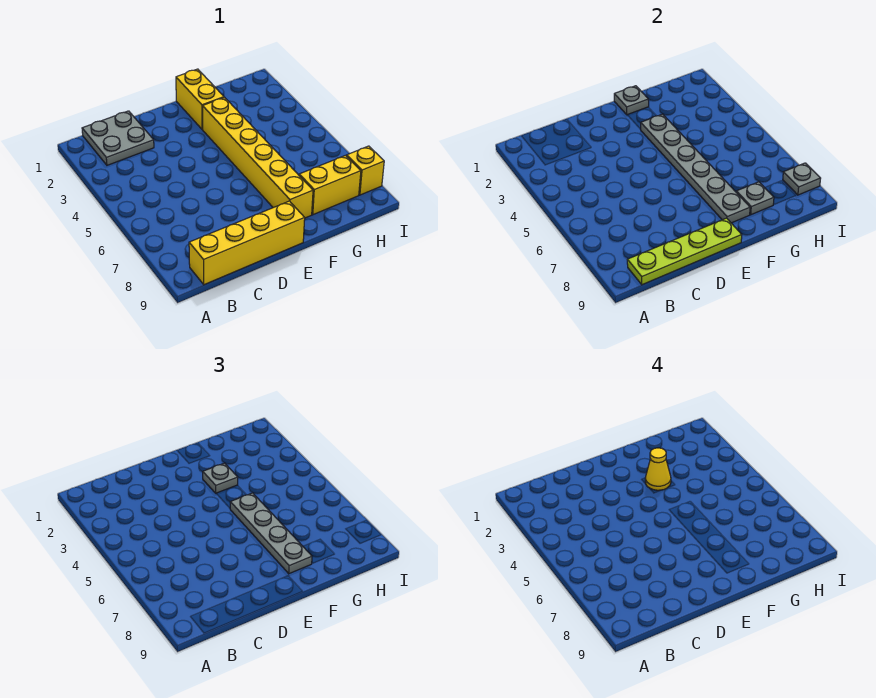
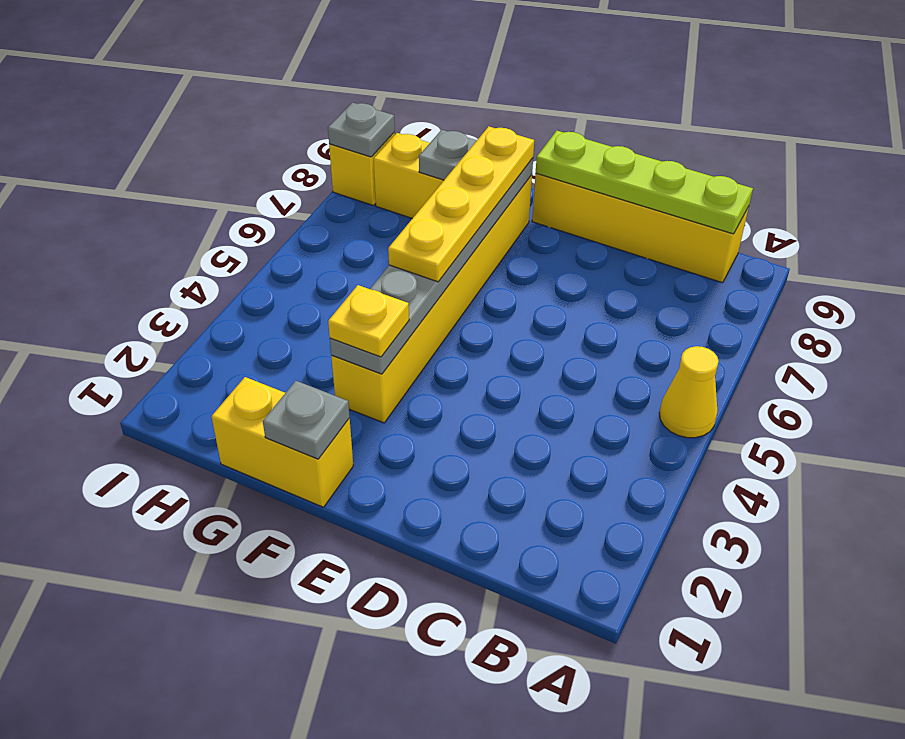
grey plate B1:C2 level 1 -> none
yellow brick F1:F2 level 1 -> yellow brick F1:G1 level 1
grey plate F3 level 3 -> yellow plate F3 level 3
yellow cone F3 level 4 -> yellow cone A5 level 1
grey plate F5:F8 level 3 -> yellow plate F5:F8 level 3

